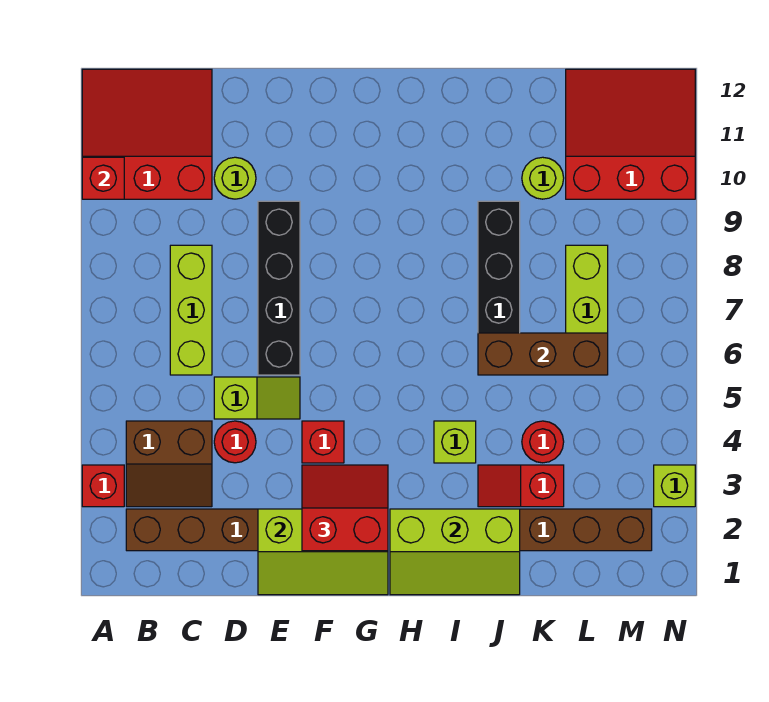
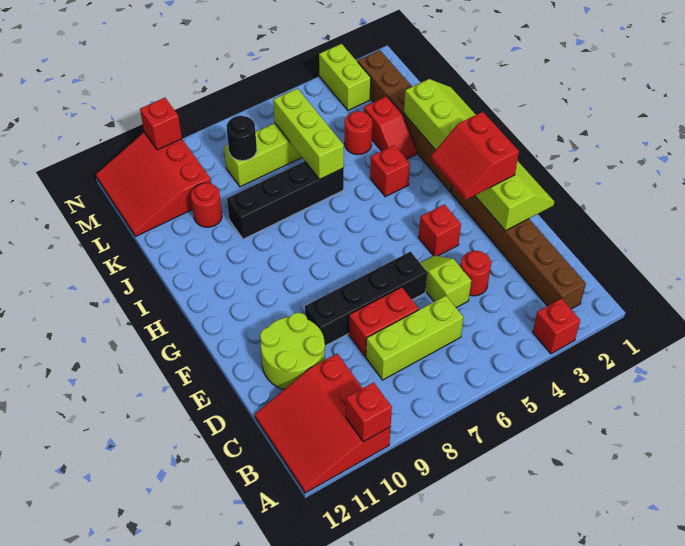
brown slope B3:C4 level 1 top 4 -> none
none -> red brick D7:D8 level 1
lime round brick D10 level 1 -> lime round brick D10:E11 level 1
lime brick I4 level 1 -> red brick I4 level 1
brown brick J6:L6 level 2 -> lime brick J6:L6 level 2
lime round brick K10 level 1 -> red round brick K10 level 1
none -> black round brick L8 level 2
lime brick N3 level 1 -> lime brick M3:N3 level 1
none -> red brick N10 level 2

